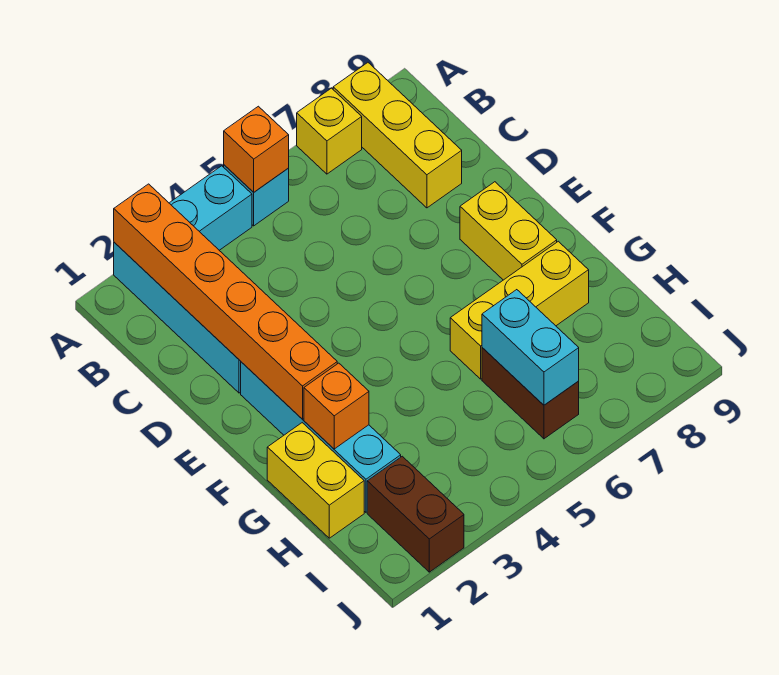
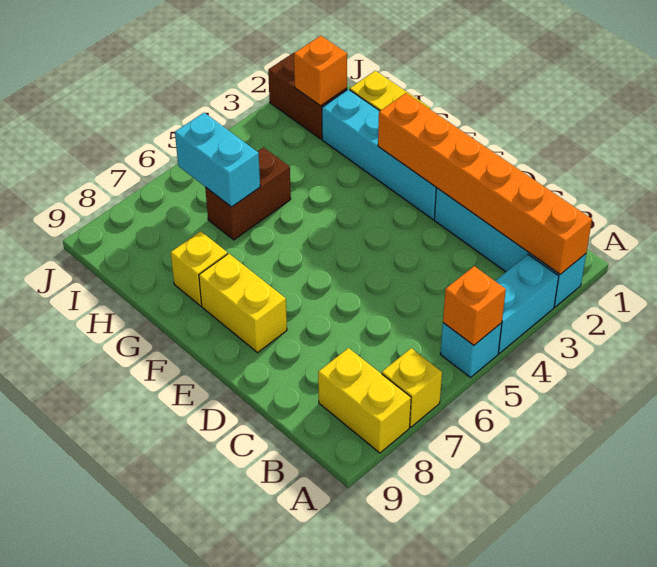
yellow brick A8:C8 level 1 -> yellow brick A8:B8 level 1
orange brick G2 level 2 -> orange brick I2 level 2
yellow brick G6:G8 level 1 -> yellow brick G8 level 1
brown brick H6:I6 level 1 -> brown brick H5:H6 level 1

